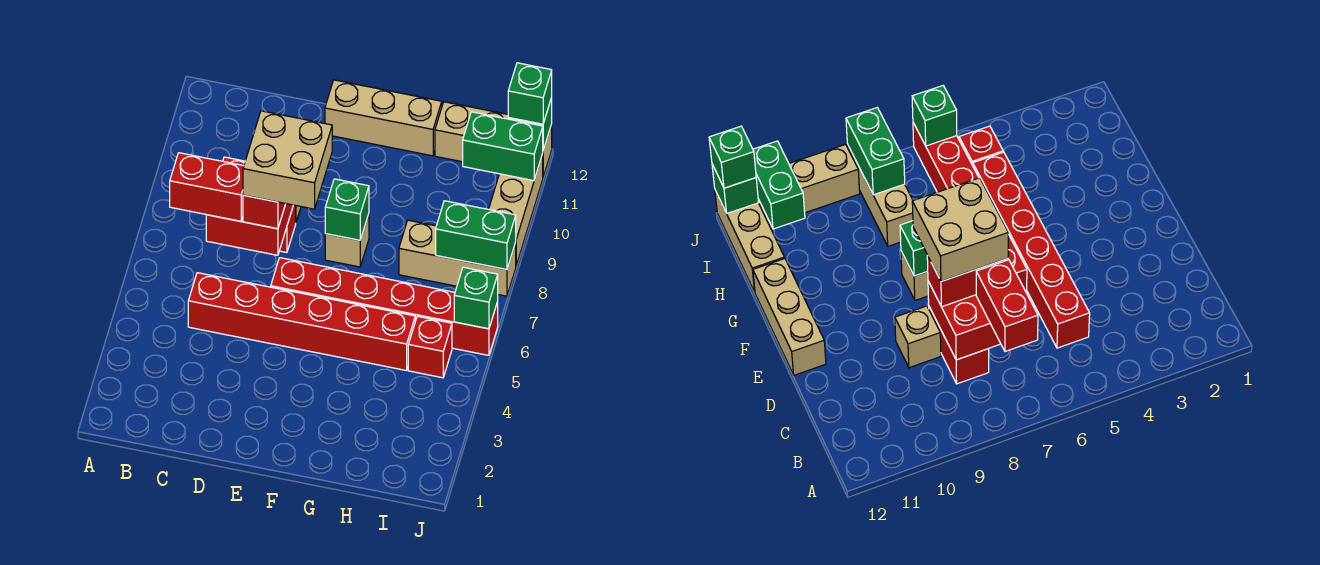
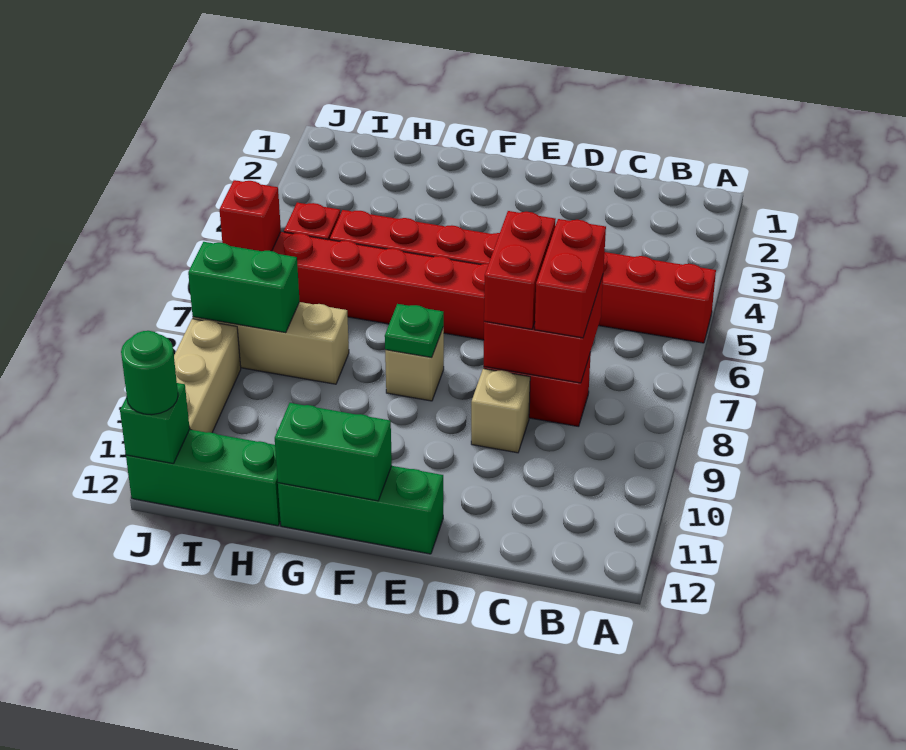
red brick B7:C7 level 3 -> red brick C7:C8 level 3
red brick C5:H5 level 1 -> red brick A5:H5 level 1
tan brick D7:E8 level 4 -> none
tan brick E12:G12 level 1 -> green brick E12:G12 level 1
green brick F8 level 2 -> green plate F8 level 2
tan brick H12:J12 level 1 -> green brick H12:J12 level 1
green brick I11:J11 level 2 -> green brick F12:G12 level 2
green brick J6 level 2 -> red brick J6 level 2
green brick J12 level 3 -> green round brick J12 level 3

